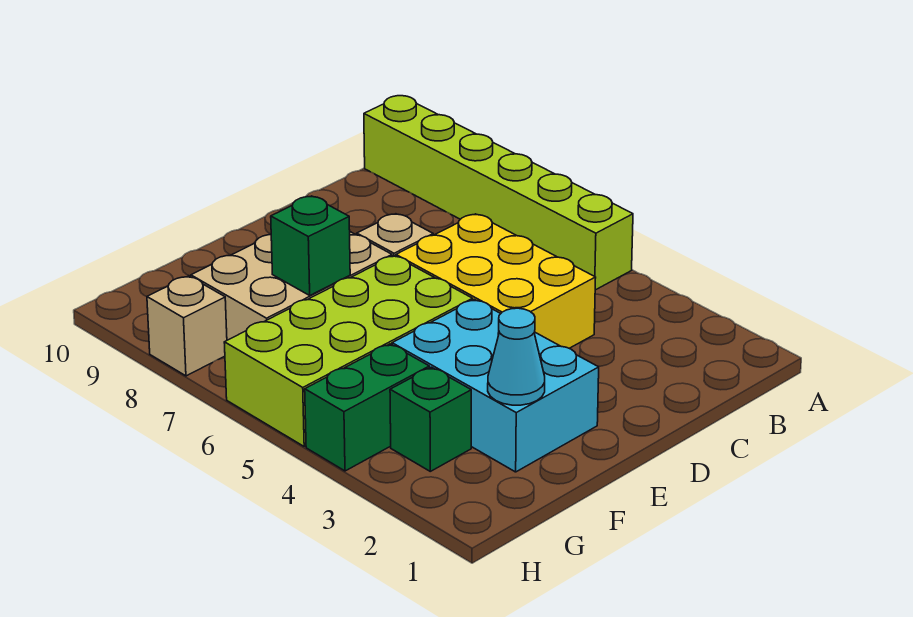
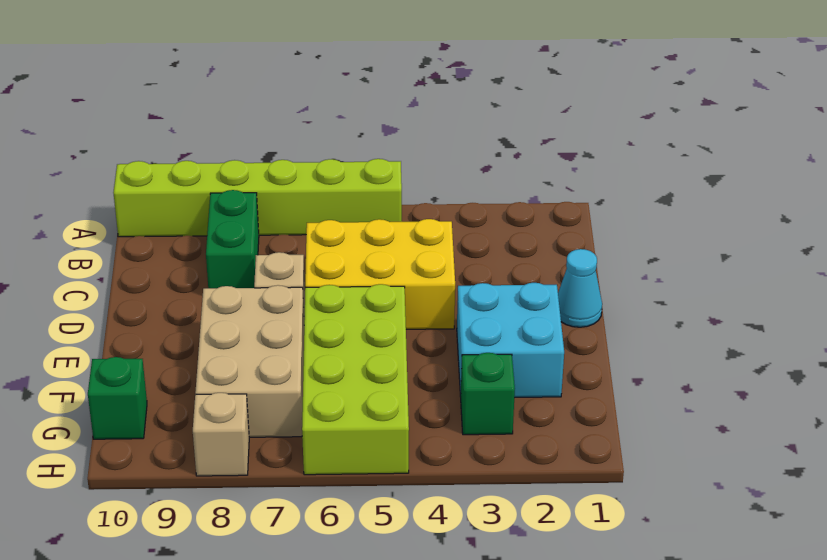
cyan brick E2:F4 level 1 -> cyan brick E2:F3 level 1
cyan cone F2 level 2 -> cyan cone D1 level 1
green brick F7 level 2 -> green brick G10 level 1
green brick G4:H4 level 1 -> green brick B8:C8 level 1

